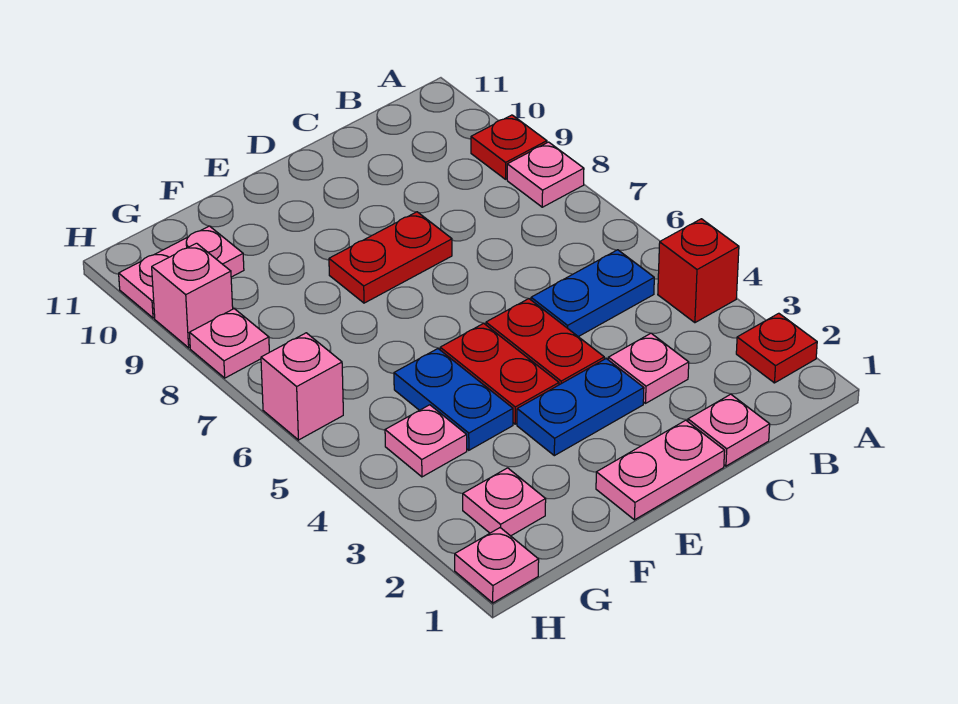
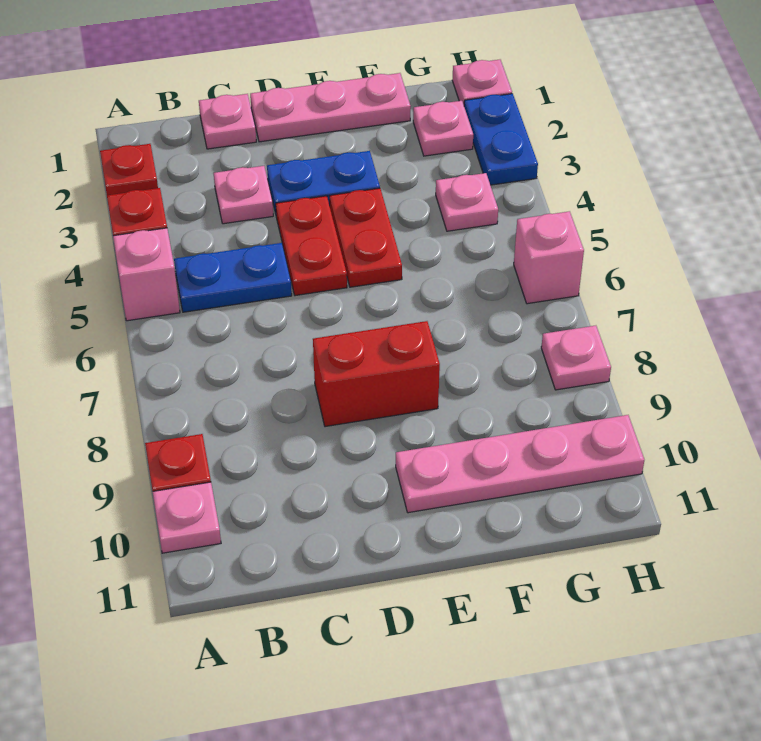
pink plate A8 level 1 -> pink plate A10 level 1
pink plate D1:E1 level 1 -> pink plate D1:F1 level 1
red plate D8:E8 level 1 -> red brick D8:E8 level 1
blue plate F4:F5 level 1 -> blue plate H2:H3 level 1
pink plate G10:H10 level 1 -> pink plate E10:H10 level 1
pink brick H9 level 1 -> pink brick A5 level 1

